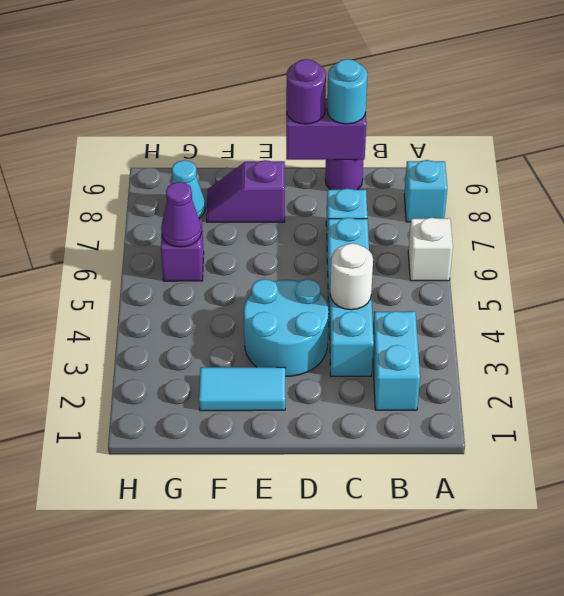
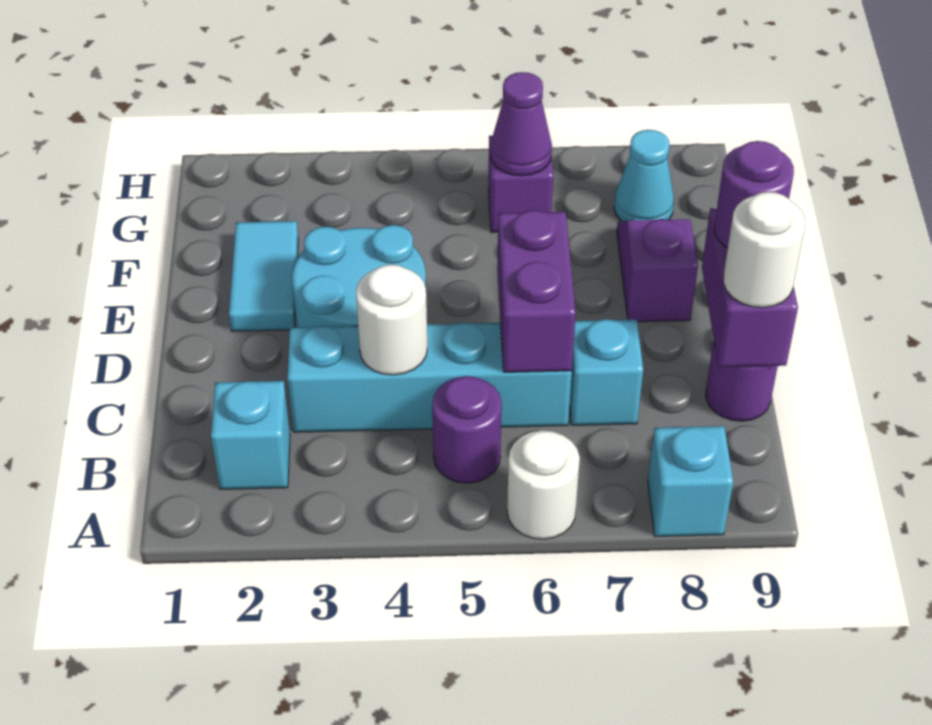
white brick A6 level 1 -> white round brick A6 level 1
cyan brick B2:B3 level 1 -> cyan brick B2 level 1
none -> purple round brick B5 level 1
none -> purple brick C6:D6 level 2
cyan round brick C9 level 3 -> white round brick C9 level 3

